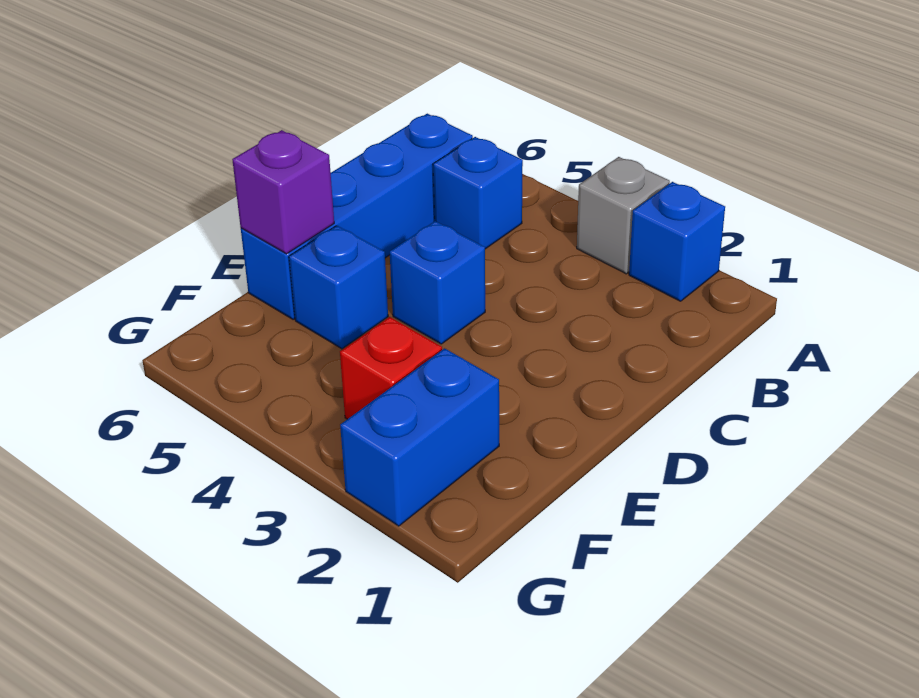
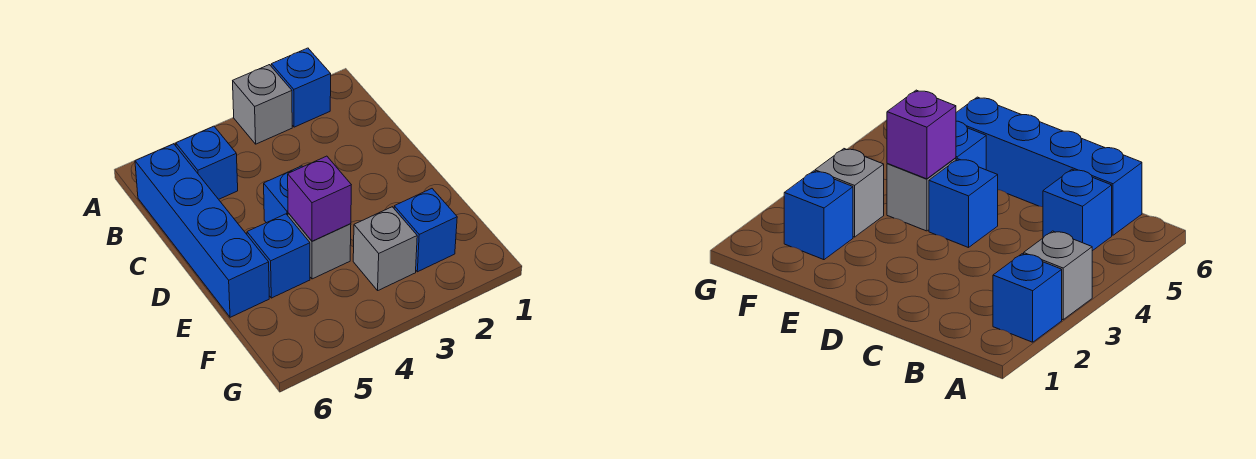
none -> grey brick E4 level 1
purple brick E6 level 2 -> purple brick E4 level 2
blue brick F2:G2 level 1 -> blue brick F2 level 1
red brick F3 level 1 -> grey brick F3 level 1

